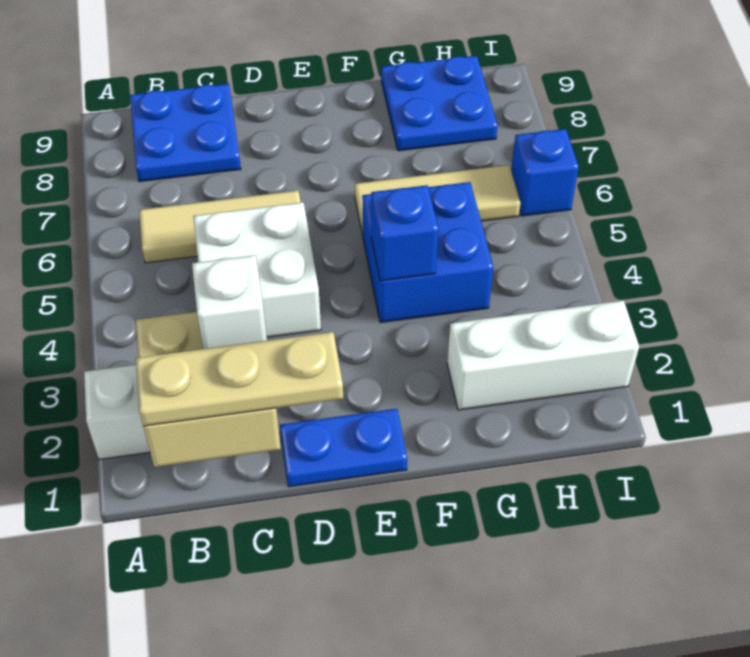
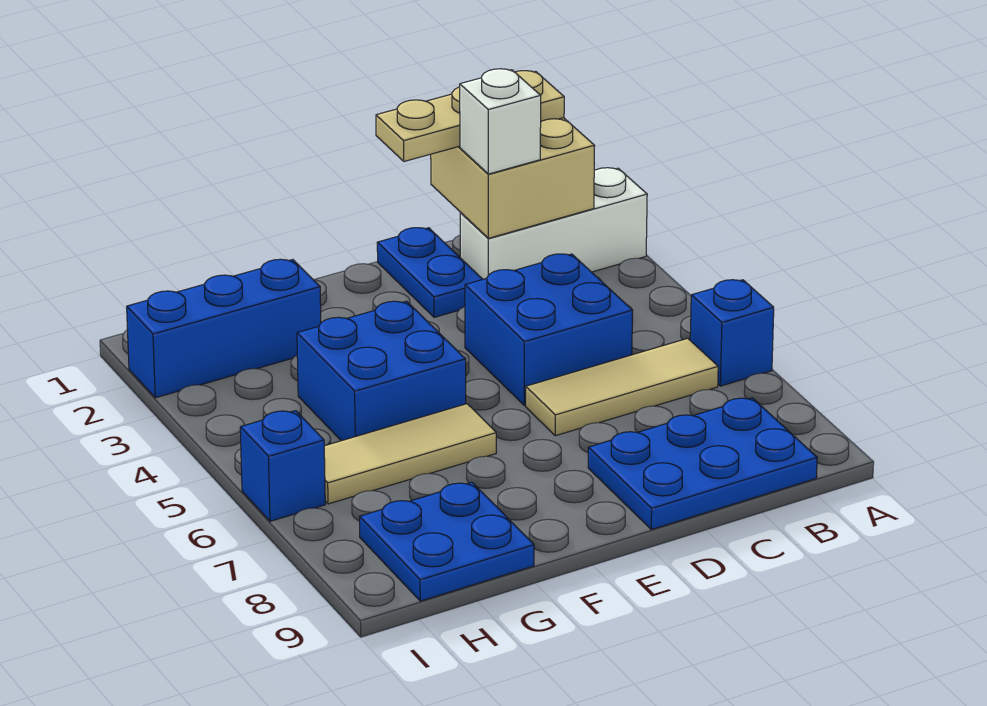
blue plate B8:C9 level 1 -> blue plate B8:D9 level 1
white brick C4:D5 level 1 -> blue brick C4:D5 level 1
blue plate D1:E1 level 1 -> blue plate D1:D2 level 1
blue brick F4 level 2 -> blue brick A6 level 1
white brick G2:I2 level 1 -> blue brick G2:I2 level 1

